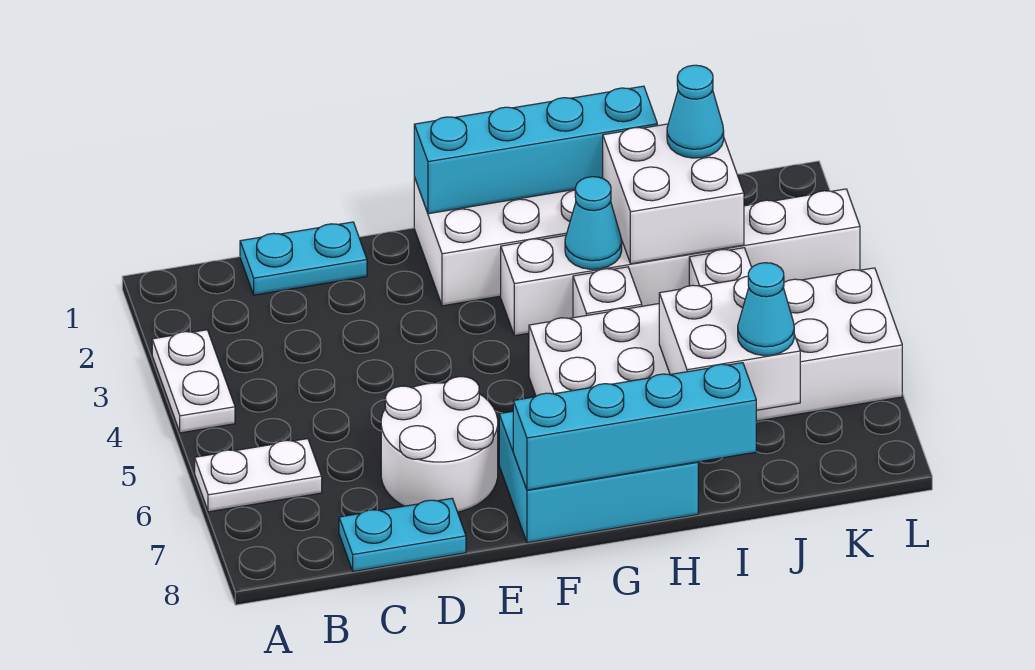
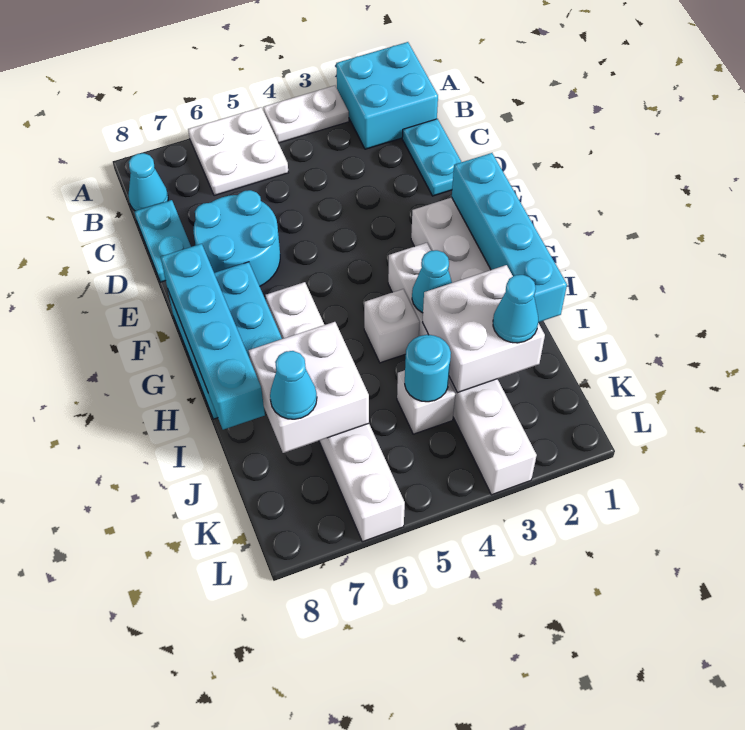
none -> cyan brick A1:B2 level 1
white plate A6:B6 level 1 -> white plate A5:B6 level 1
none -> cyan cone B8 level 1
white round brick D6:E7 level 1 -> cyan round brick D6:E7 level 1
white brick G5:L6 level 1 -> white brick G6:L6 level 1
none -> cyan round brick J4 level 2

